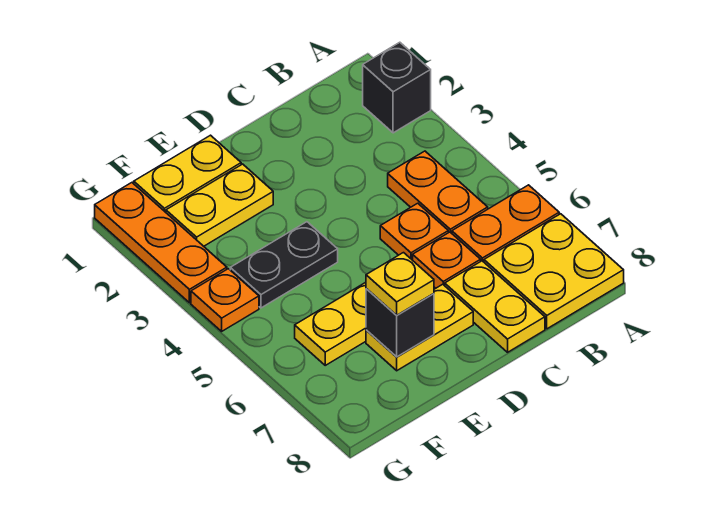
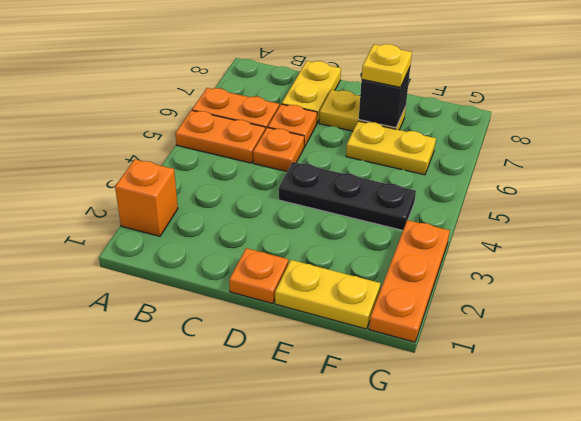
black brick A2 level 1 -> orange brick A2 level 1
yellow plate A7:B8 level 1 -> none
orange plate B4:B5 level 1 -> orange plate A5:B5 level 1
yellow plate E2:F2 level 1 -> none
black plate E4:F4 level 1 -> black plate D4:F4 level 1
orange plate G4 level 1 -> orange plate D1 level 1

